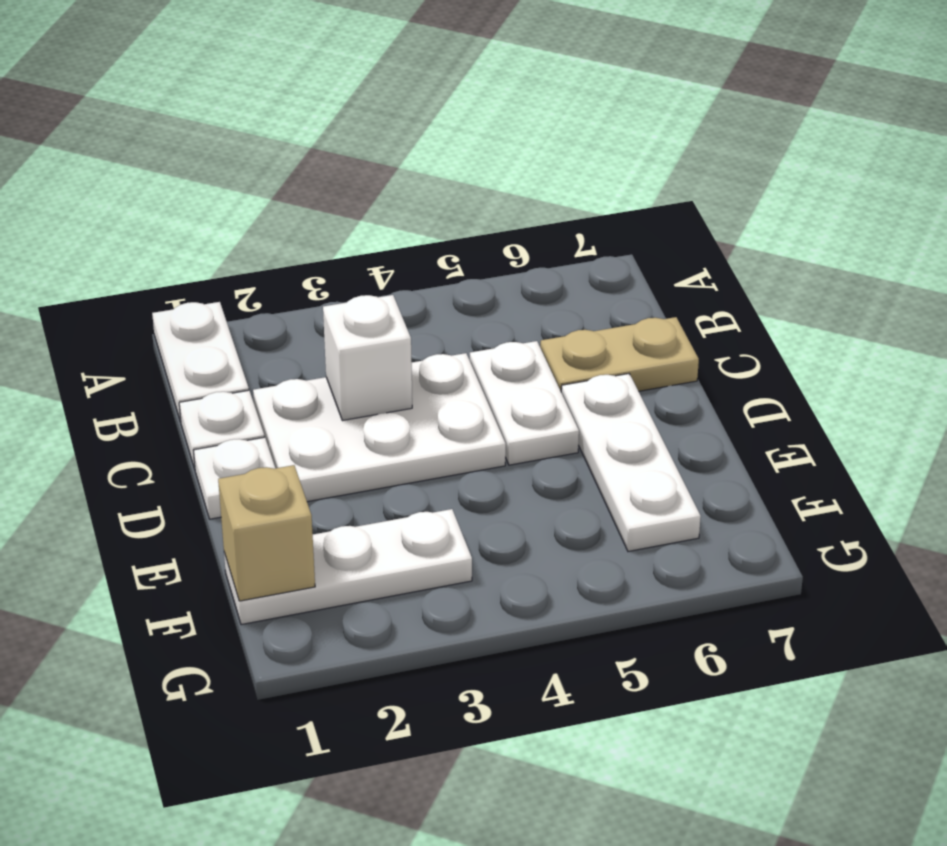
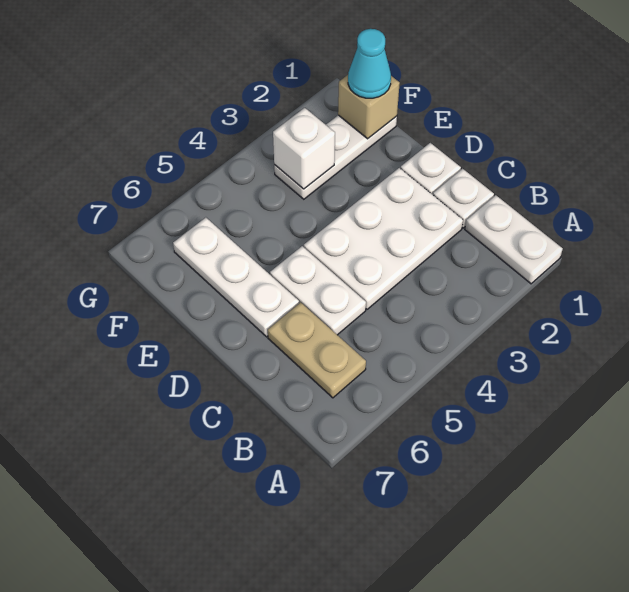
white brick C3 level 2 -> white brick F3 level 2
tan plate C6:C7 level 1 -> tan plate B6:C6 level 1
none -> cyan cone F1 level 3

